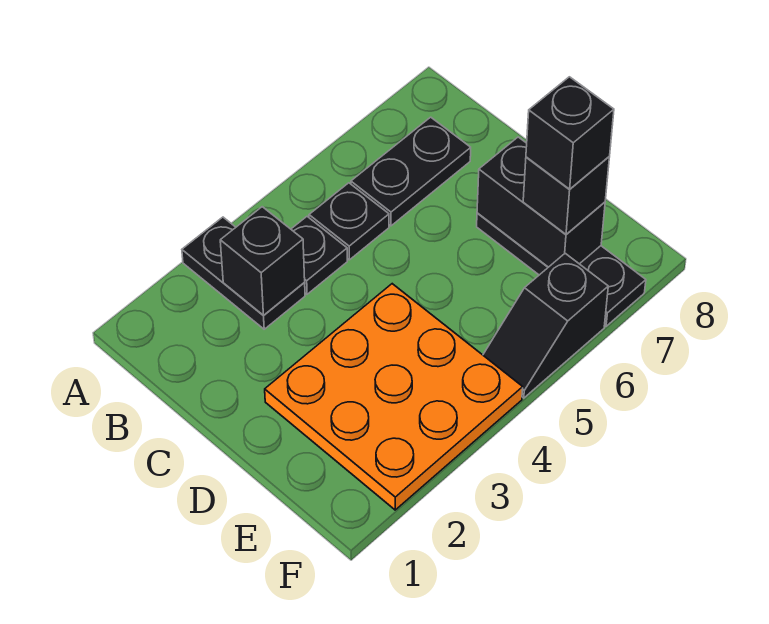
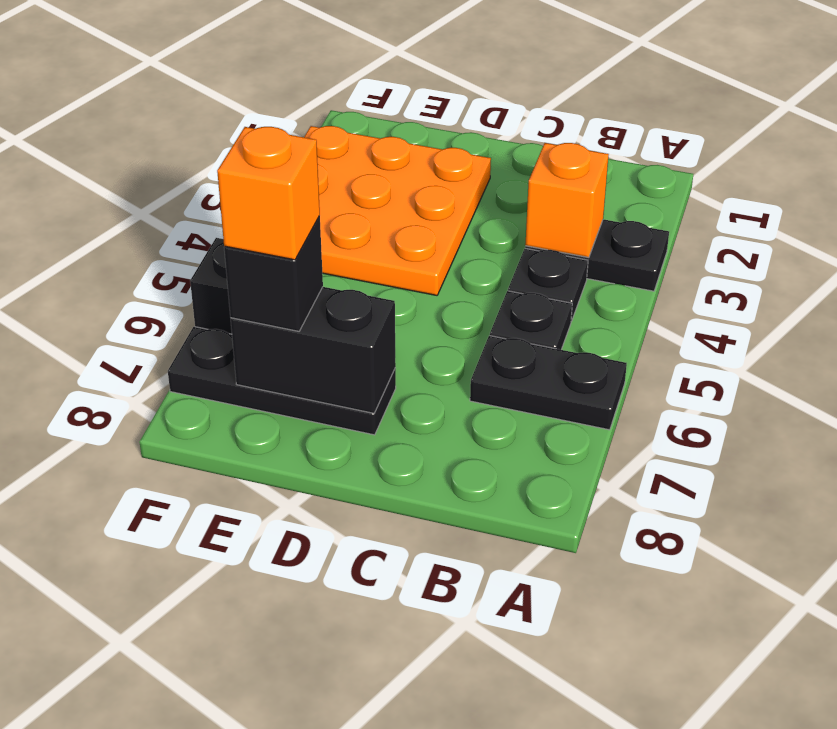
black brick B3 level 2 -> orange brick B3 level 2
black plate B6:B7 level 1 -> black plate A6:B6 level 1
black brick E7 level 4 -> orange brick E7 level 4

